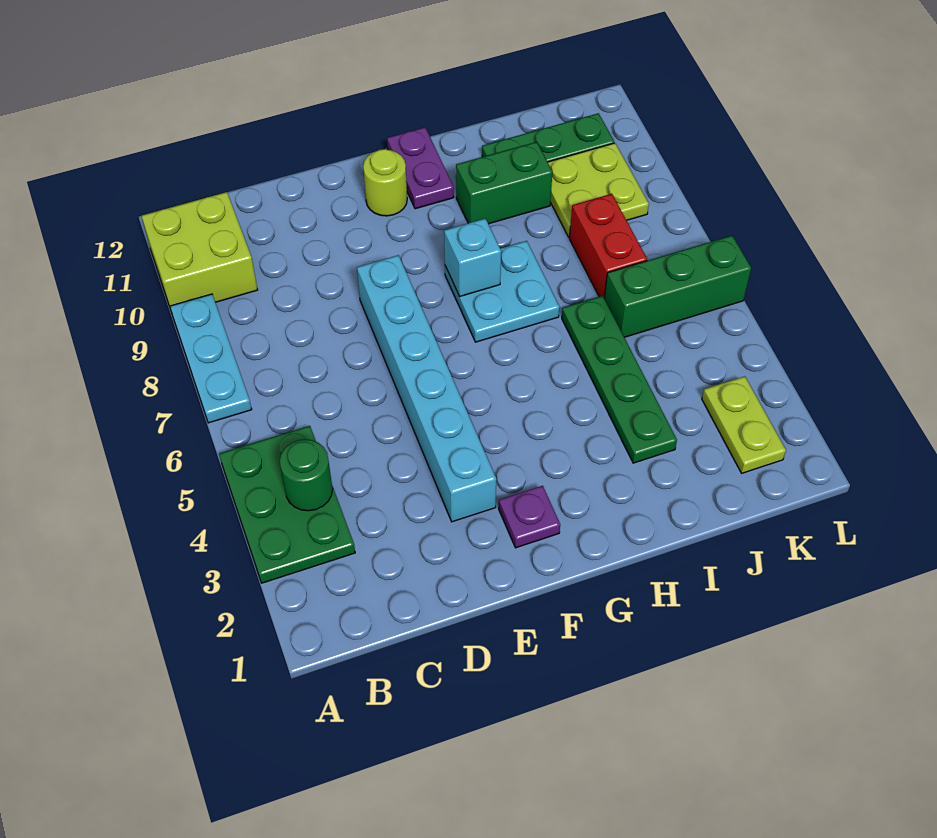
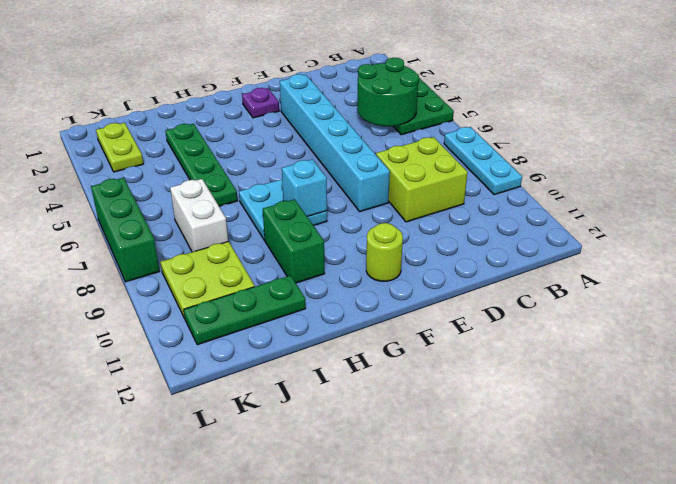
lime brick A10:B11 level 1 -> lime brick C8:D9 level 1
green round brick B4 level 2 -> green round brick B4:C5 level 2
purple plate G11:G12 level 1 -> none
green brick H10:I10 level 1 -> green brick H9:H10 level 1
green brick J6:L6 level 1 -> green brick L6:L8 level 1
red brick J7:J8 level 1 -> white brick J7:J8 level 1

